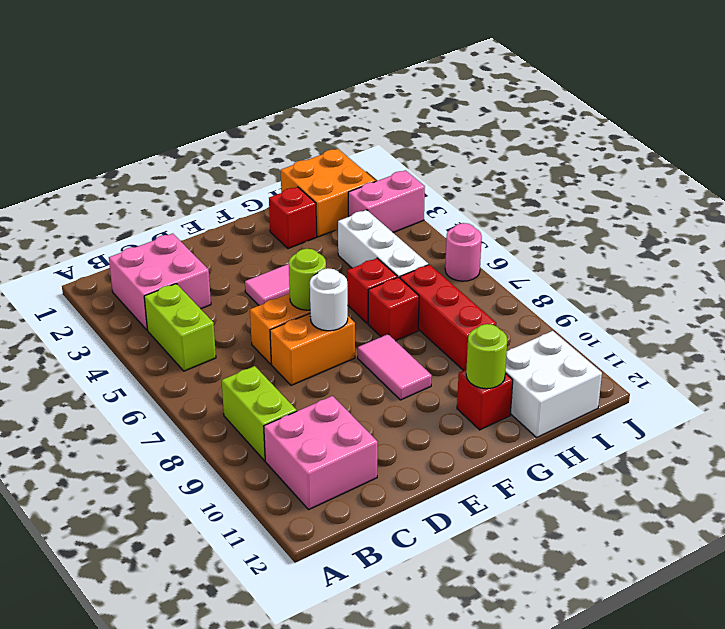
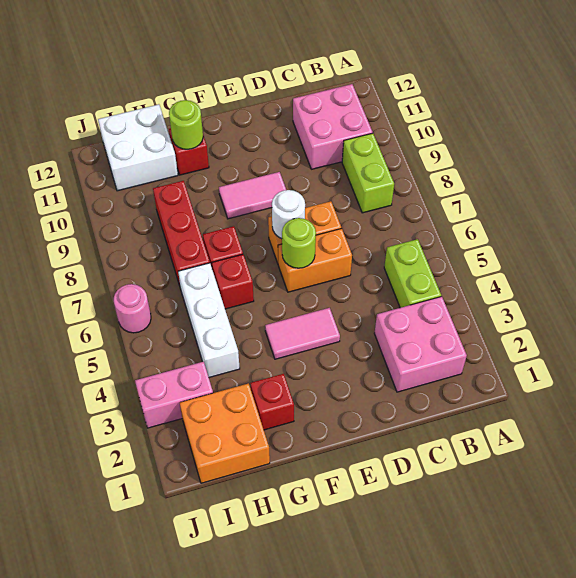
pink tile F8:F9 level 1 -> pink tile E9:F9 level 1

